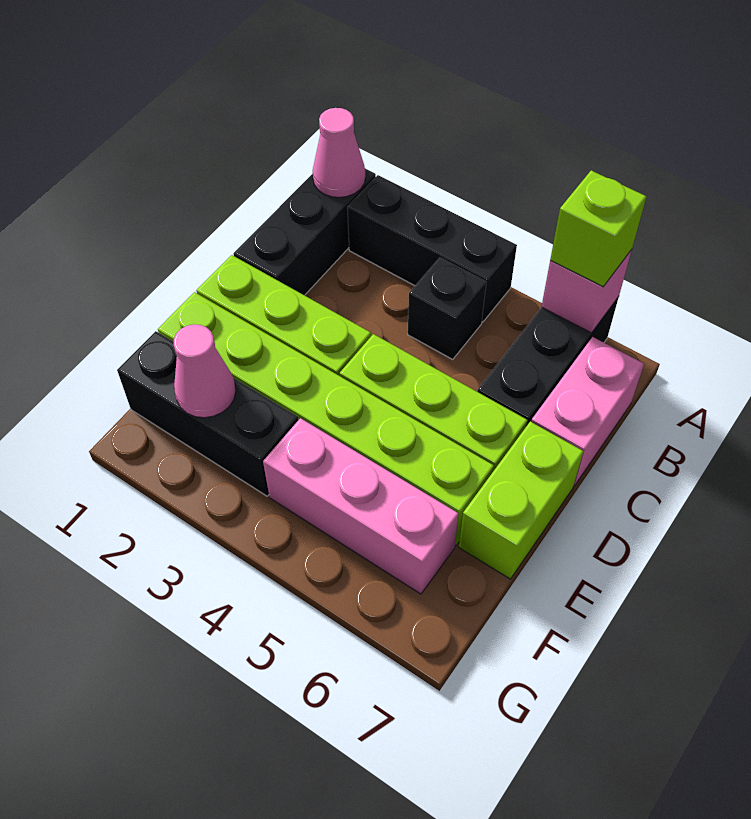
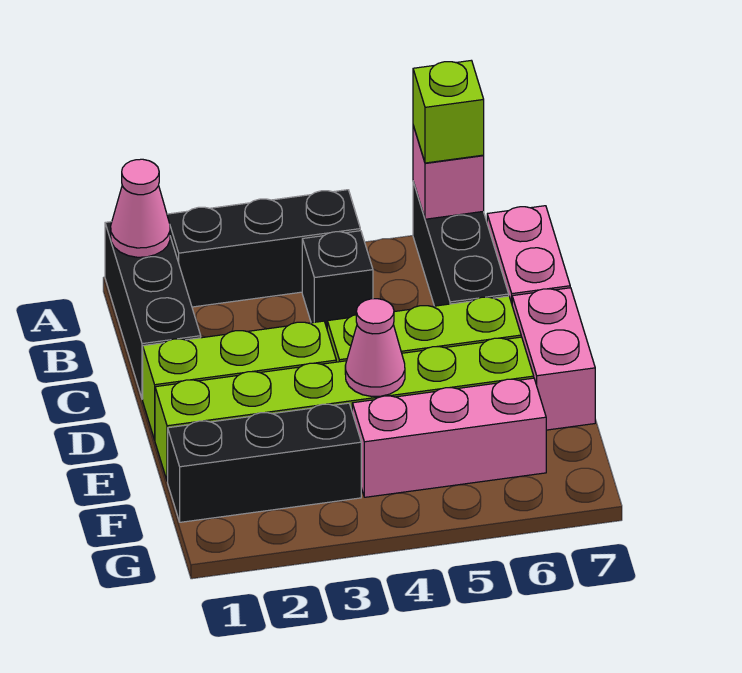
lime brick D7:E7 level 1 -> pink brick D7:E7 level 1
pink cone F2 level 2 -> pink cone E4 level 2

